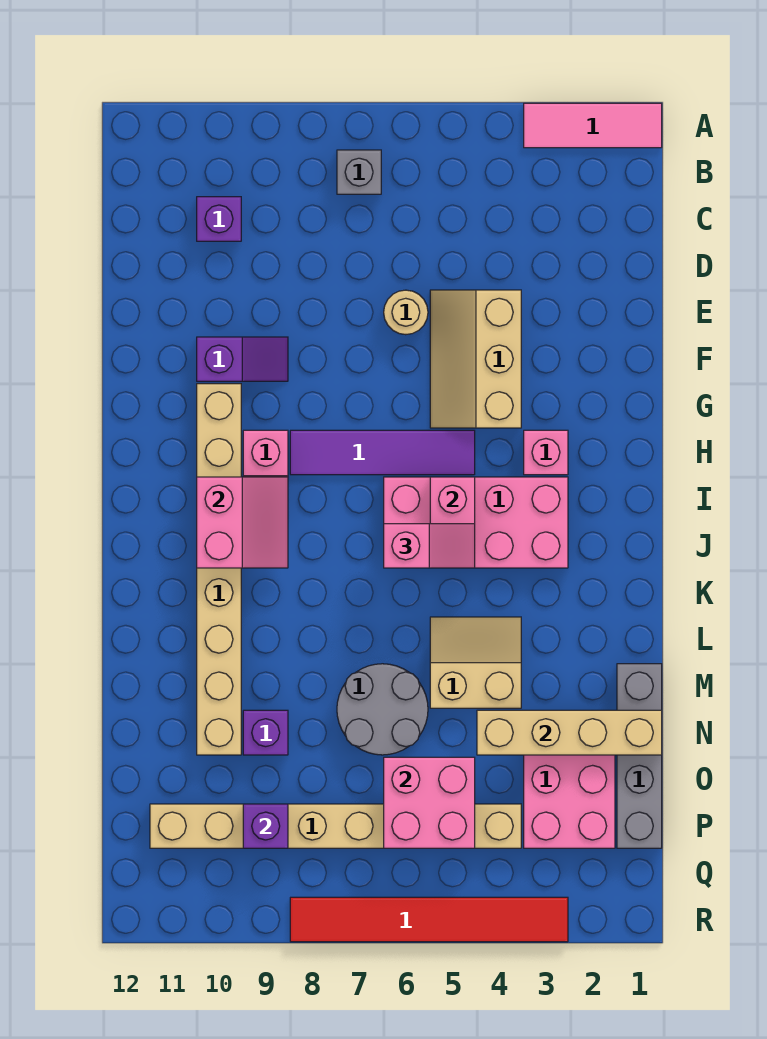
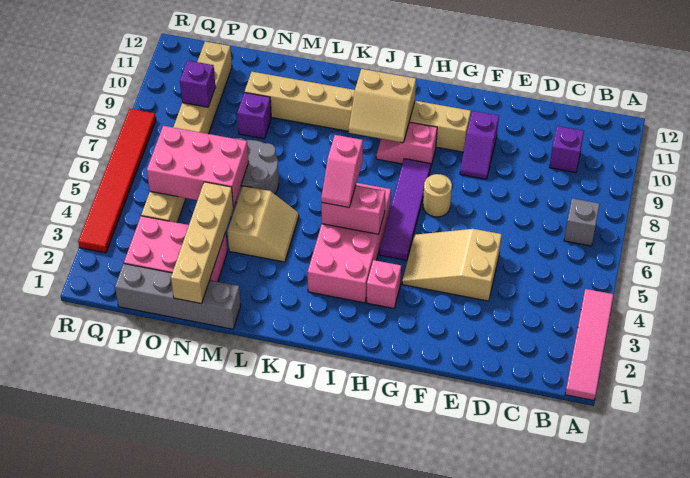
pink tile A1:A3 level 1 -> pink tile A1:A4 level 1
tan slope E4:G5 level 1 top 4 -> tan slope E4:G5 level 1 top E
tan round brick E6 level 1 -> tan round brick G7 level 1
pink slope I9:J10 level 2 top 10 -> tan slope I9:J10 level 2 top 10
pink brick O5:P6 level 2 -> pink brick N5:P6 level 2

